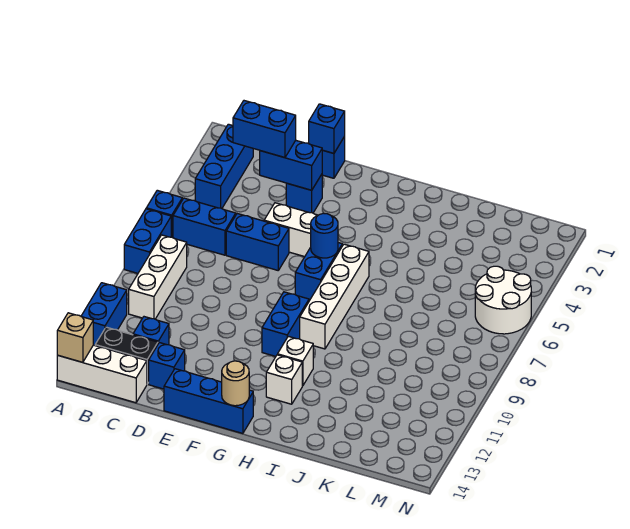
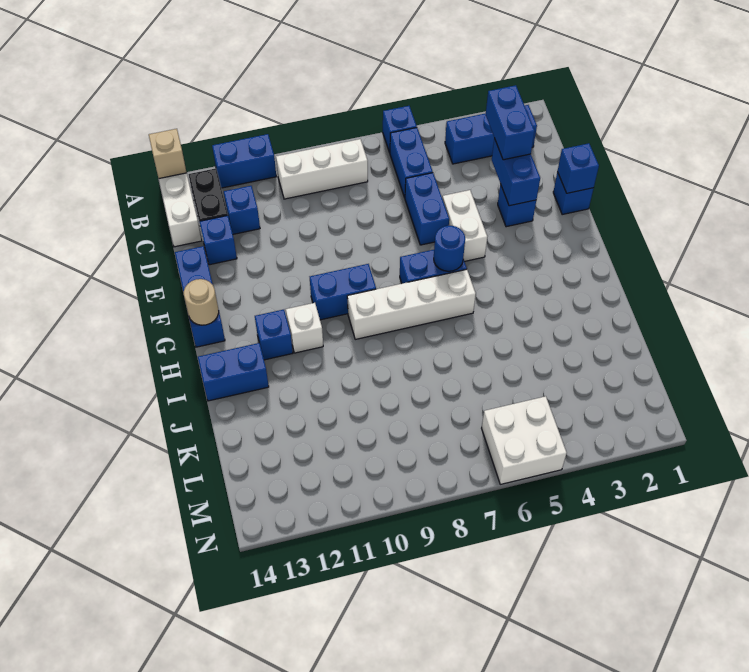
blue brick A7:A8 level 1 -> blue brick I13:I14 level 1
white brick H12 level 1 -> blue brick H12 level 1
white round brick M5:N6 level 1 -> white brick M5:N6 level 1

